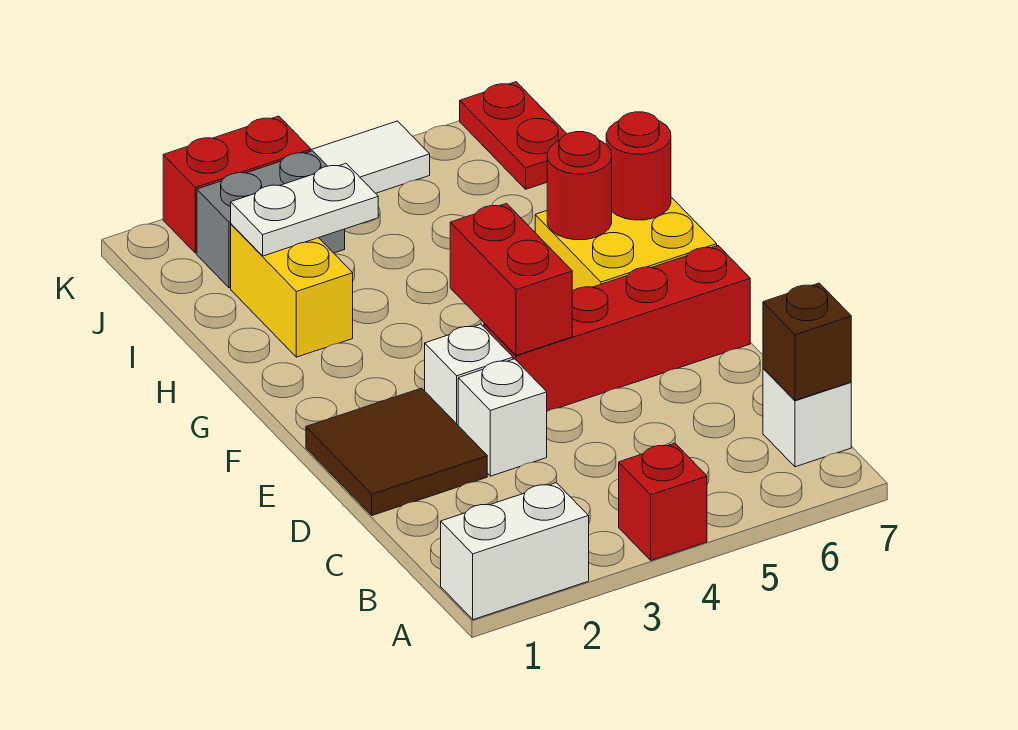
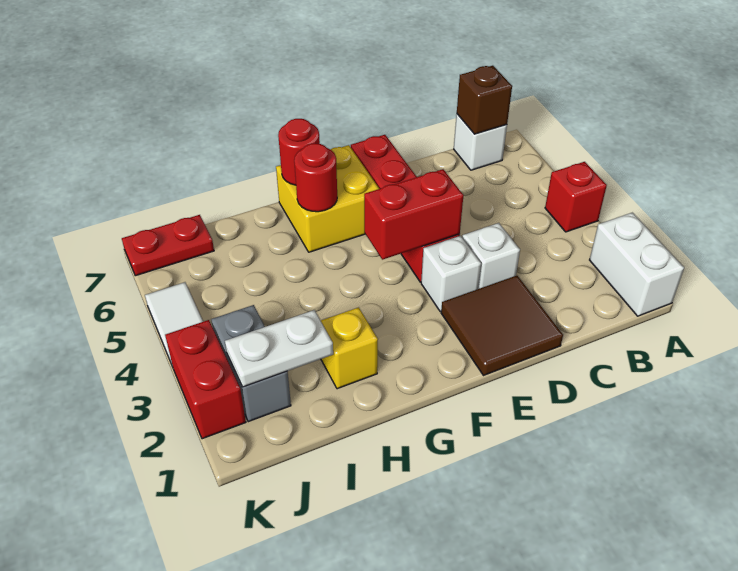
yellow brick H2:I2 level 1 -> yellow brick H2 level 1
white plate I2:I3 level 2 -> white plate I2:J2 level 2

